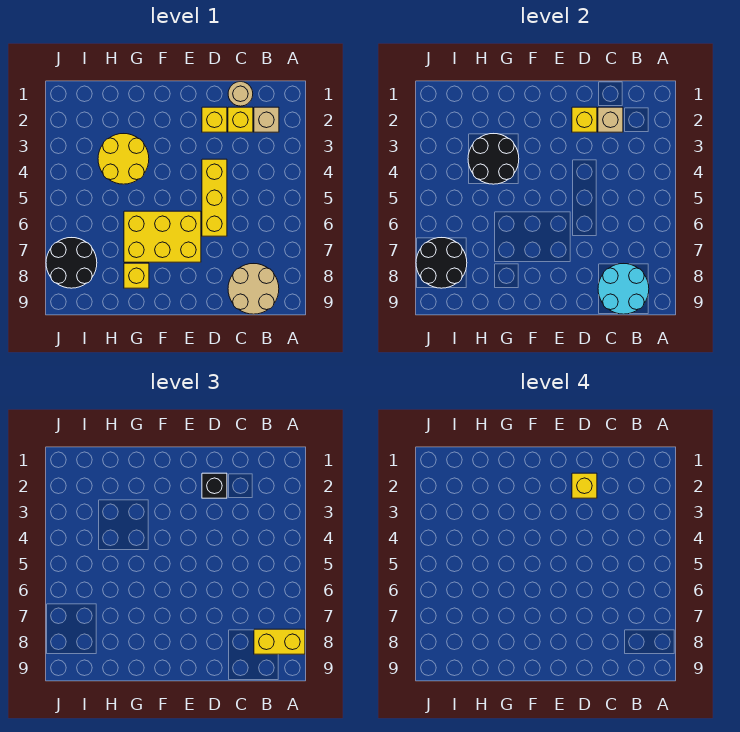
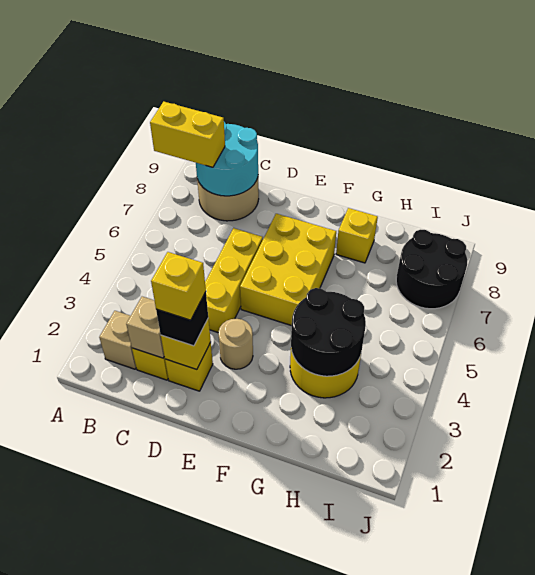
tan round brick C1 level 1 -> tan round brick E3 level 1
yellow brick E6:G7 level 1 -> yellow brick E5:F7 level 1
black round brick I7:J8 level 2 -> none

